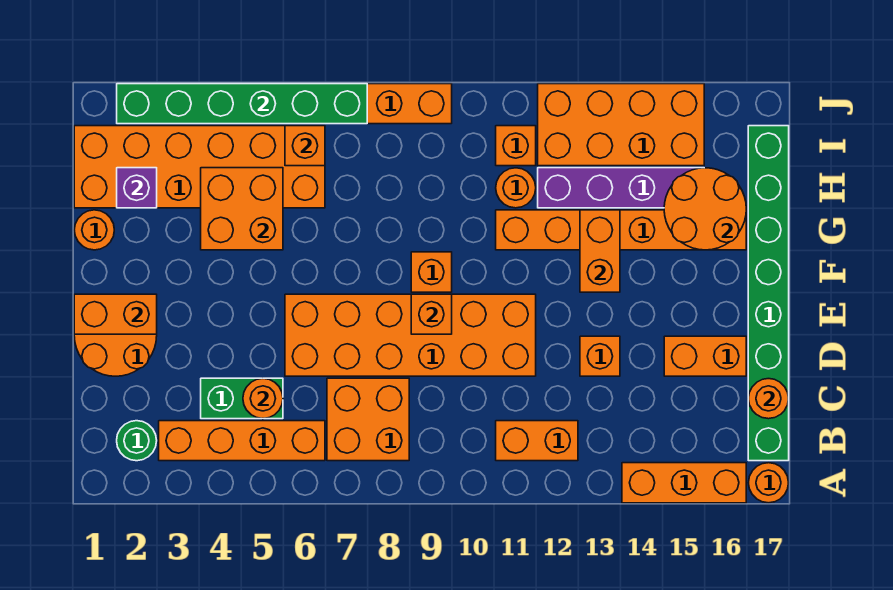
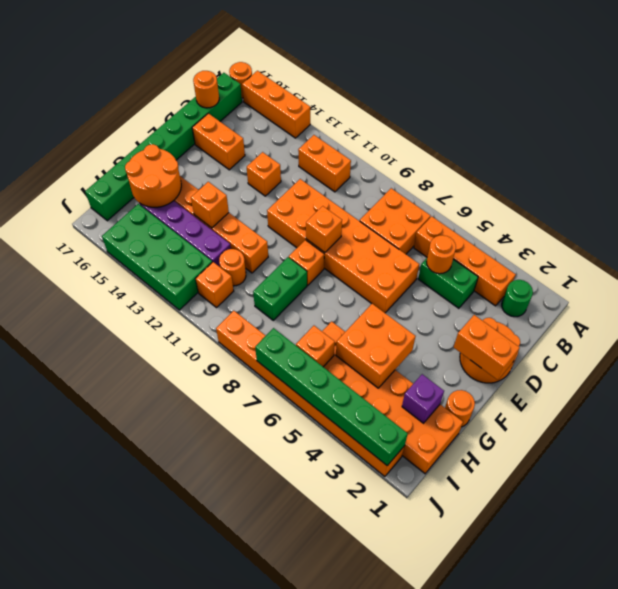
orange brick F13:G13 level 2 -> orange brick G13 level 2
none -> green brick G9:H9 level 1
orange brick I12:J15 level 1 -> green brick I12:J15 level 1

